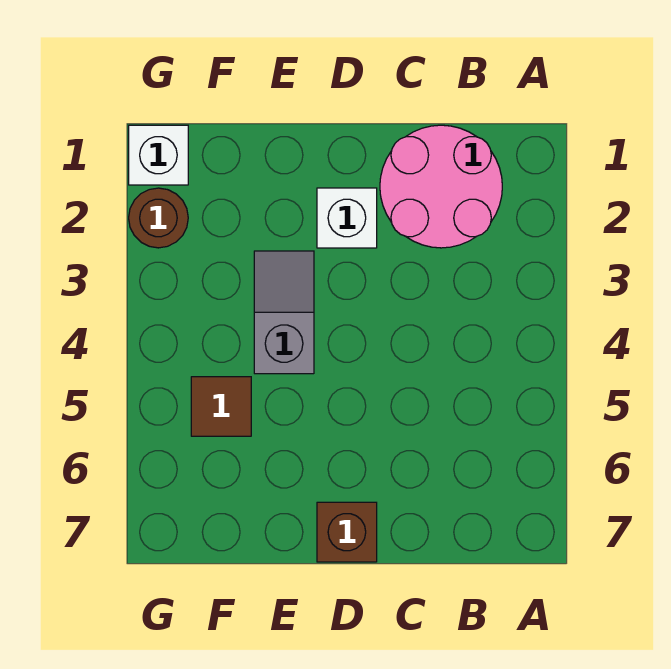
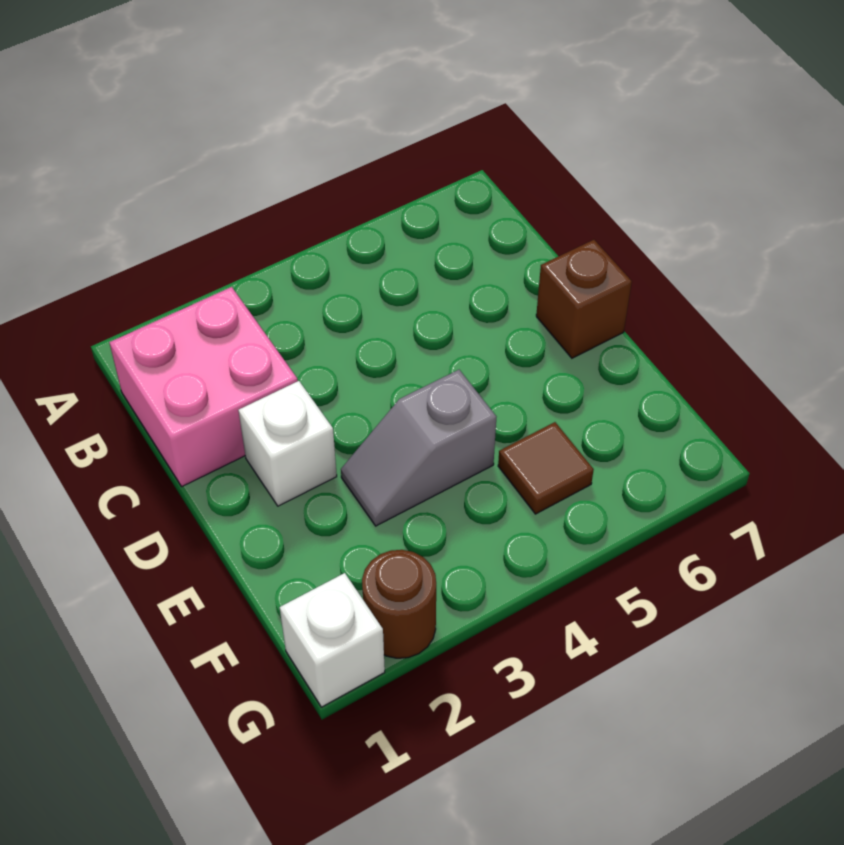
pink round brick B1:C2 level 1 -> pink brick B1:C2 level 1

